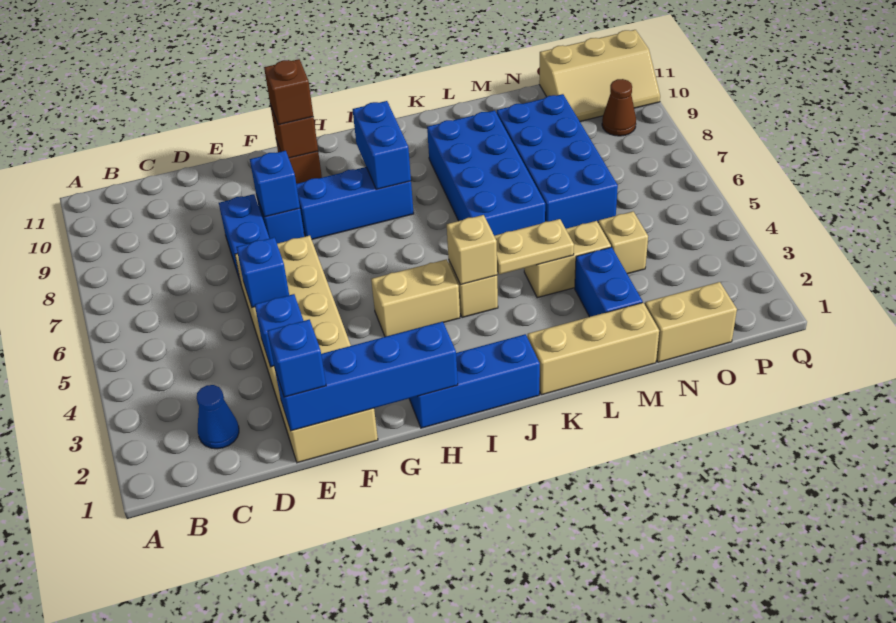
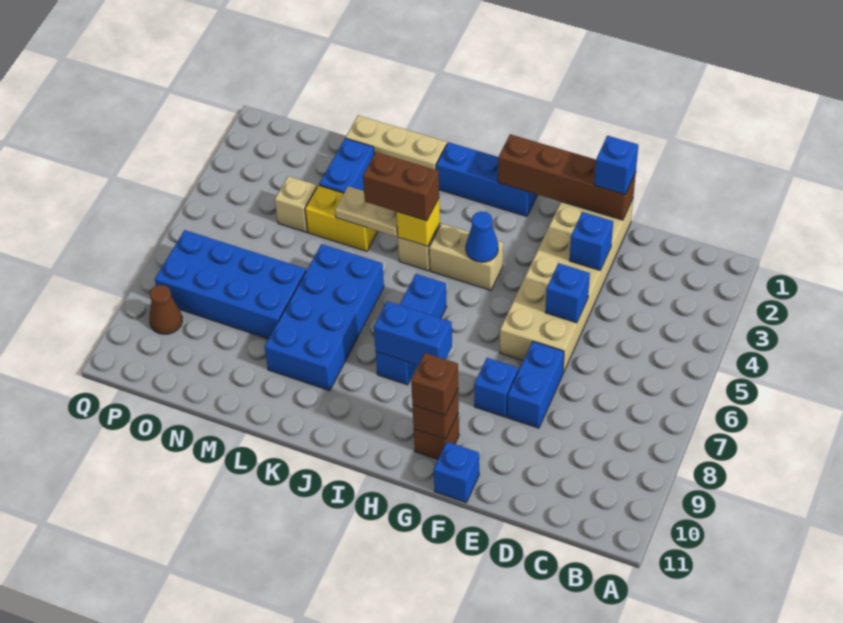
blue cone C2 level 1 -> blue cone H4 level 2
blue brick E1:H1 level 2 -> brown brick E1:H1 level 2
blue brick F8 level 2 -> blue brick F11 level 1
blue brick G8:I8 level 1 -> blue brick I6:I8 level 1
blue brick I8:I9 level 2 -> blue brick H8:I8 level 2
tan brick J4 level 2 -> yellow brick J4 level 2
none -> brown brick J4:K4 level 3
tan brick L4:M4 level 1 -> yellow brick L4:M4 level 1
blue brick M6:N9 level 1 -> blue brick M7:P8 level 1
tan brick N1:O1 level 1 -> none
tan slope O10:Q11 level 1 top 11 -> none

